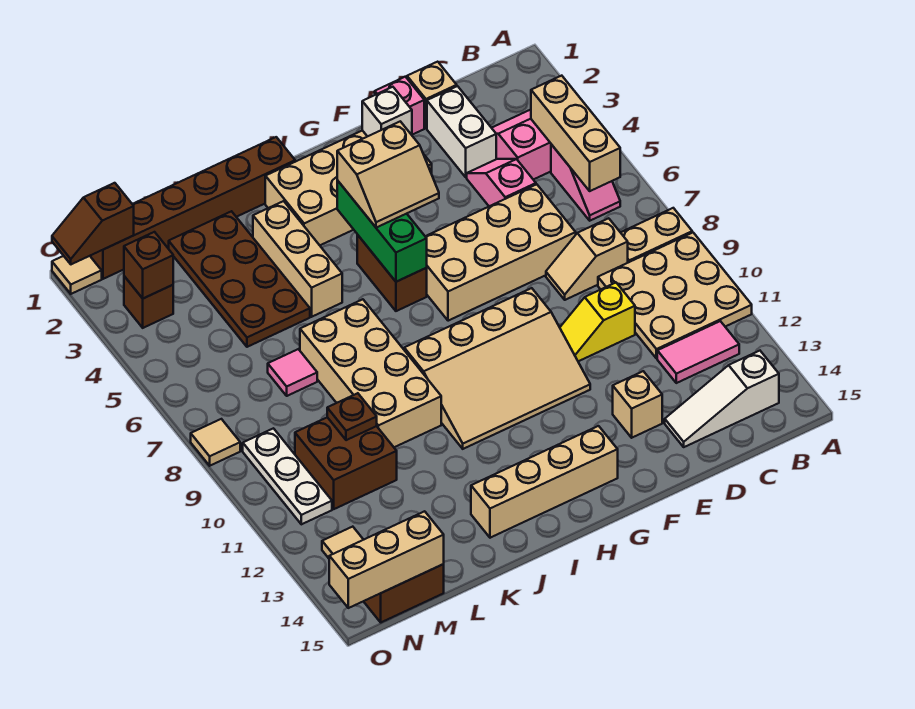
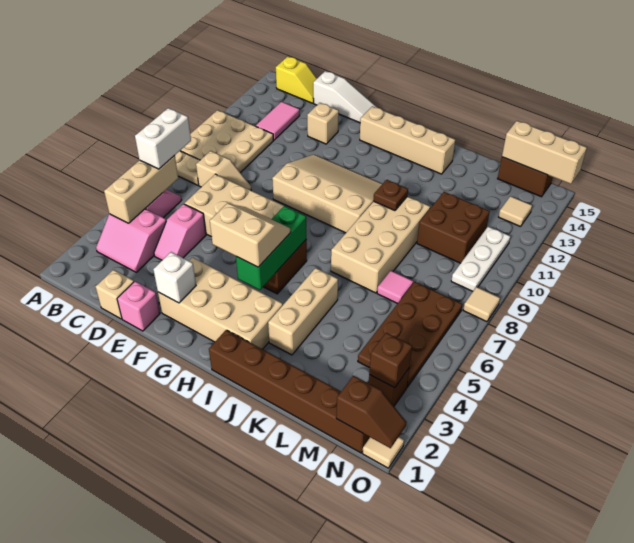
pink tile B12:C12 level 1 -> pink tile C12:C13 level 1
white slope B14:D14 level 1 top B -> white slope D15:F15 level 1 top D
white brick D2:D3 level 1 -> white brick B6:B7 level 3
yellow slope D10:E10 level 1 top D -> yellow slope B15:C15 level 1 top B
brown plate K2:L5 level 1 -> brown plate M4:N7 level 1
brown plate L10 level 2 -> brown plate J10 level 2

